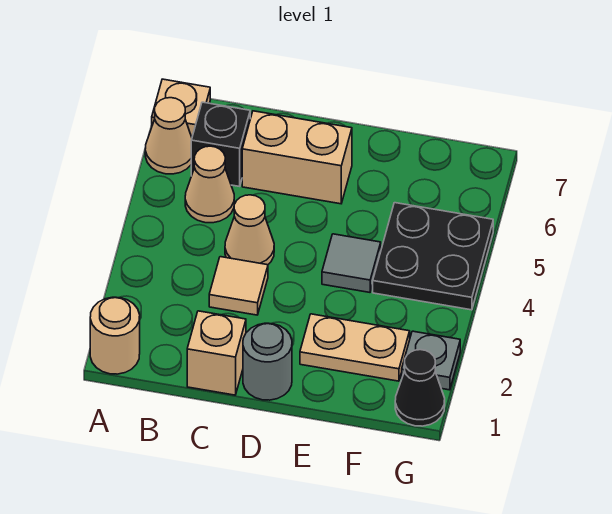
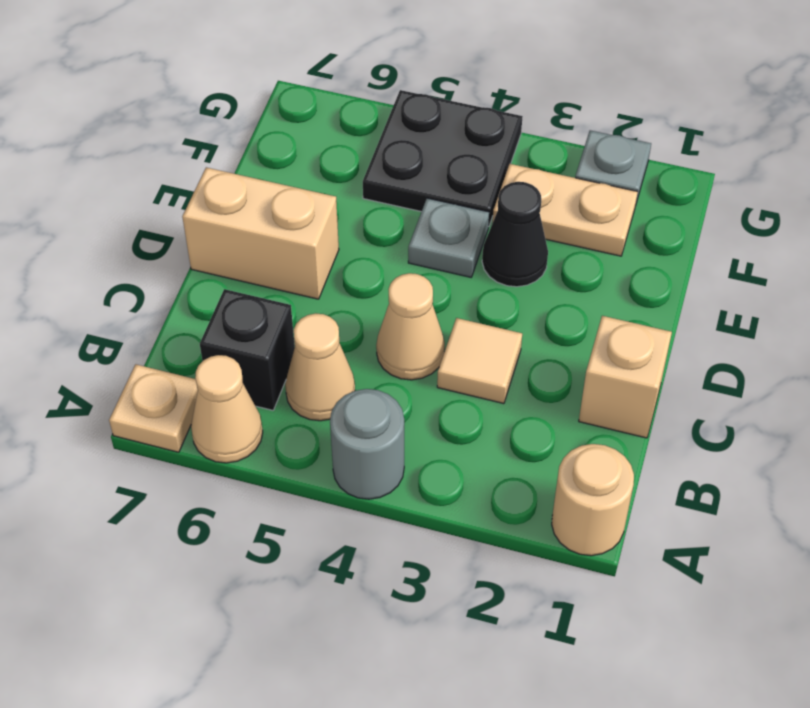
tan brick C6:D6 level 1 -> tan brick D6:D7 level 1
grey round brick D1 level 1 -> grey round brick A4 level 1
tan plate E2:F2 level 1 -> tan plate F2:F3 level 1
grey tile E4 level 1 -> grey plate E4 level 1
black cone G1 level 1 -> black cone E3 level 1

